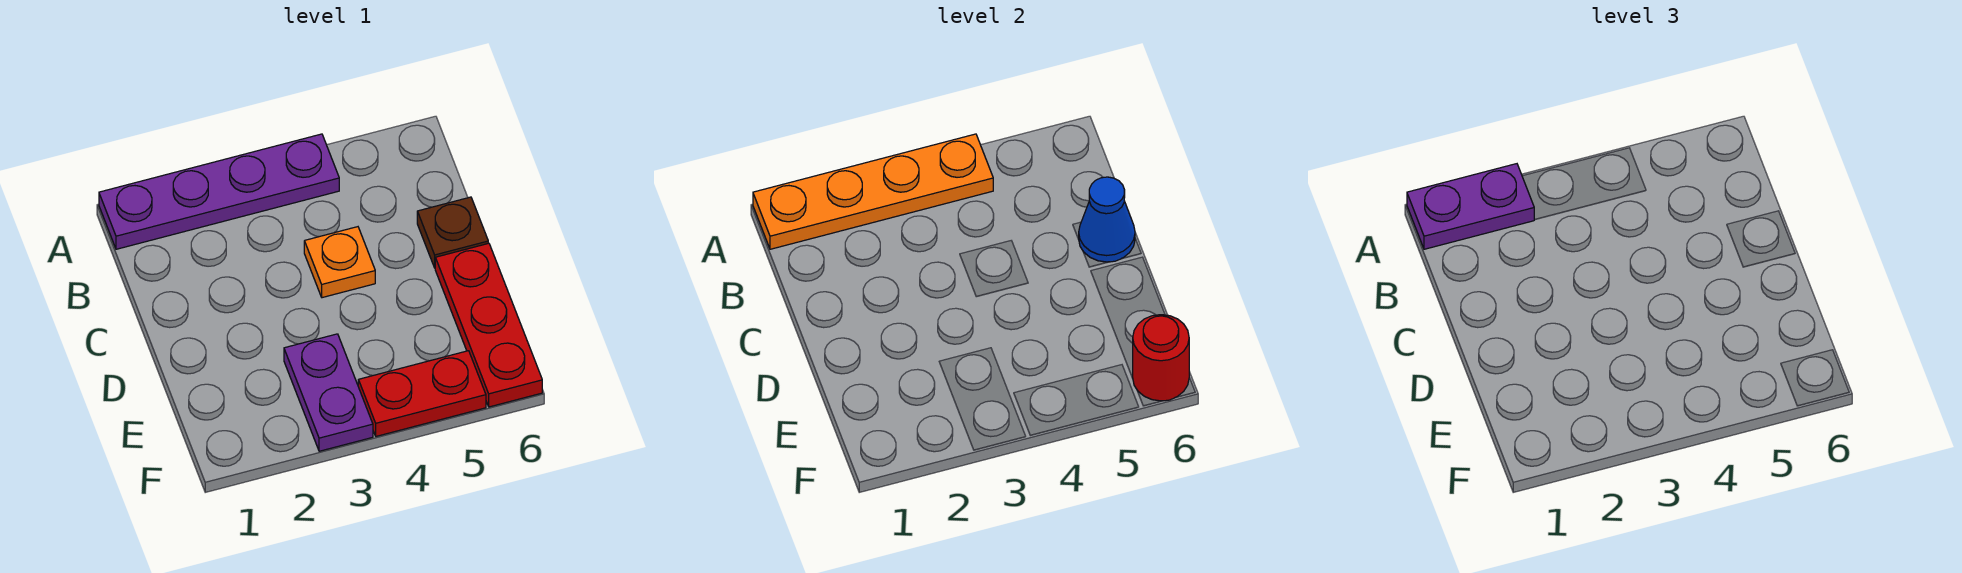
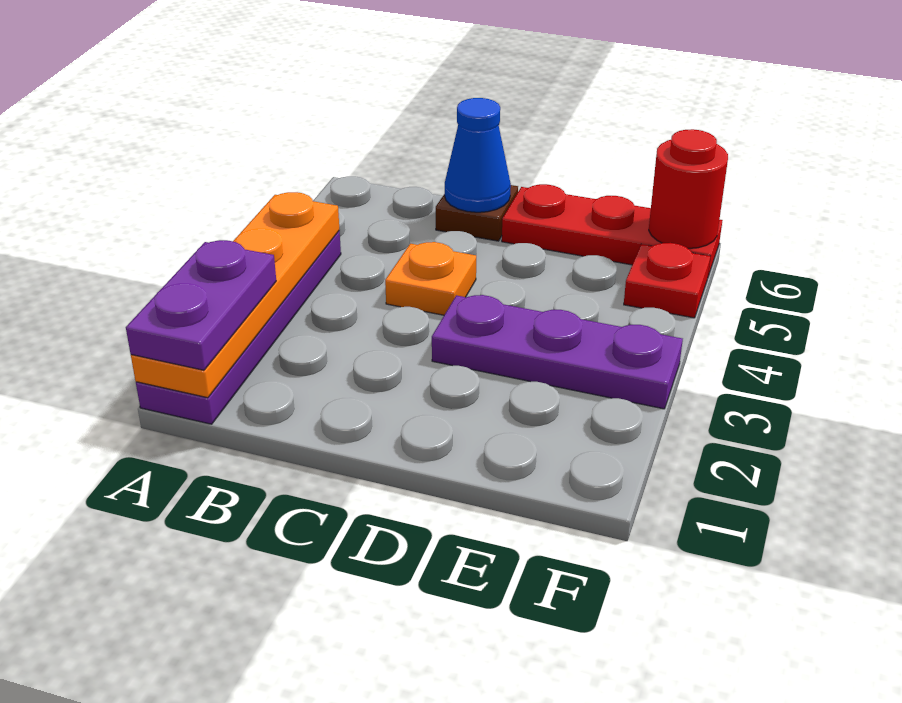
purple plate E3:F3 level 1 -> purple plate D3:F3 level 1
red plate F4:F5 level 1 -> red plate F5 level 1

